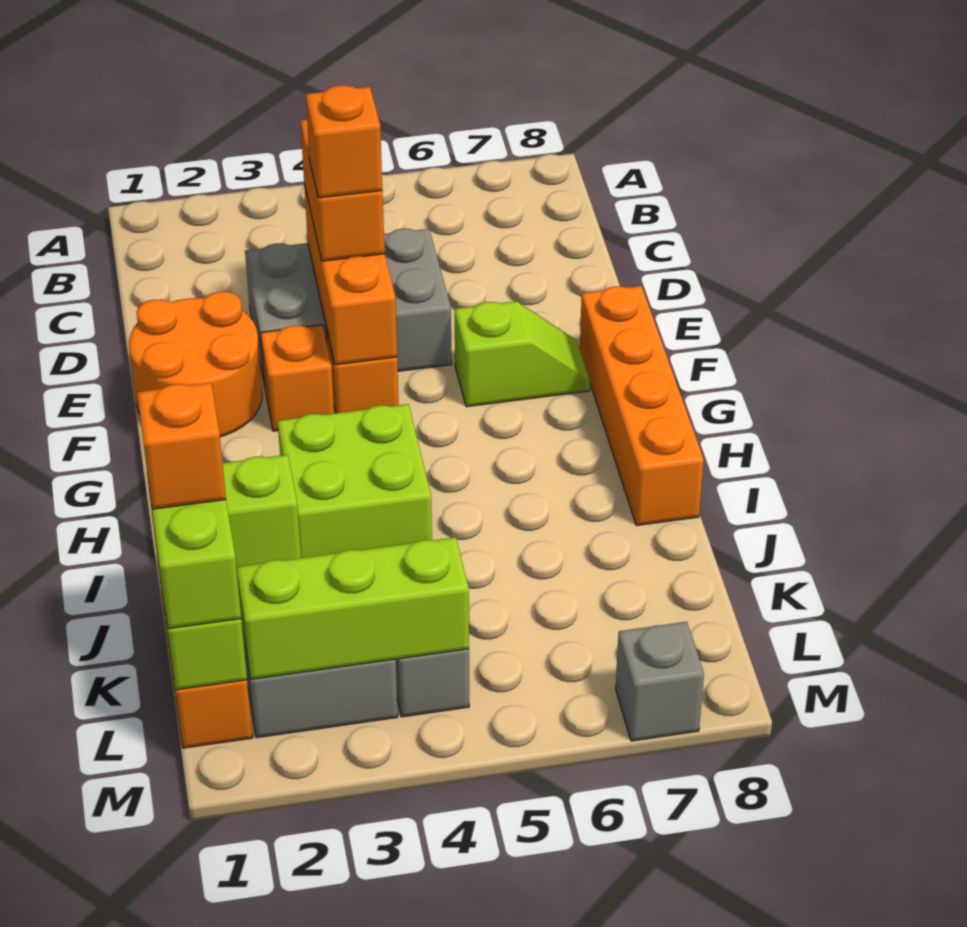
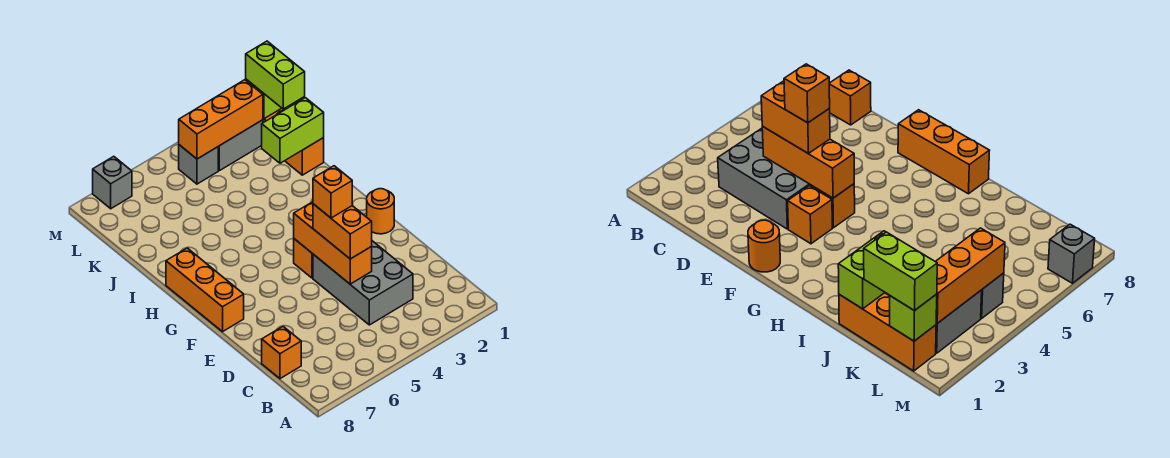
grey brick D3:E5 level 1 -> grey brick C3:E4 level 1
orange round brick E1:F2 level 1 -> orange round brick F1 level 1
lime slope F6:F7 level 1 top 6 -> none
orange brick F8:I8 level 1 -> orange brick F8:H8 level 1
lime brick H3:I4 level 1 -> none
orange brick K1 level 4 -> orange brick C8 level 1
lime brick L2:L4 level 2 -> orange brick L2:L4 level 2

